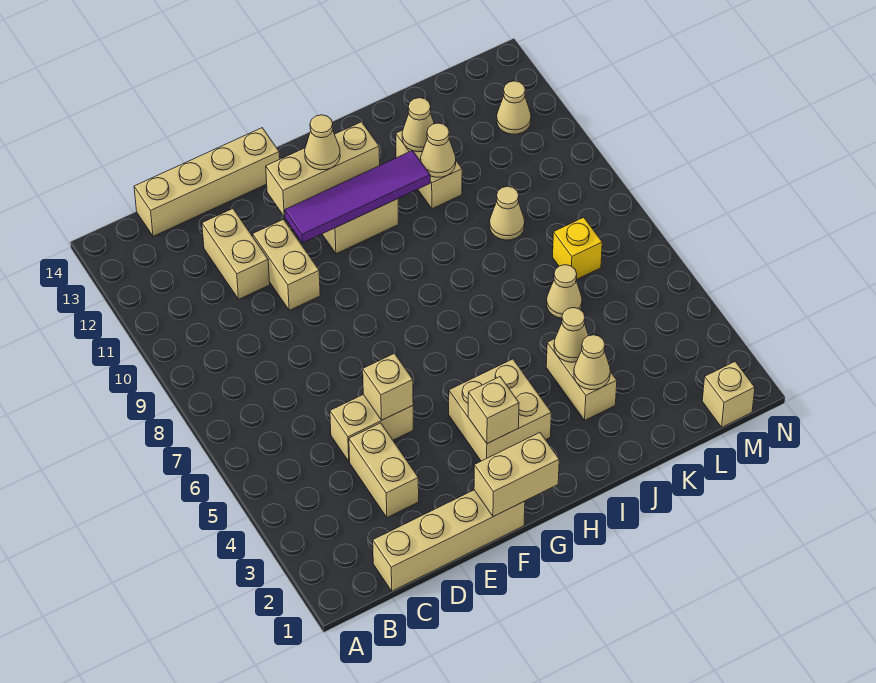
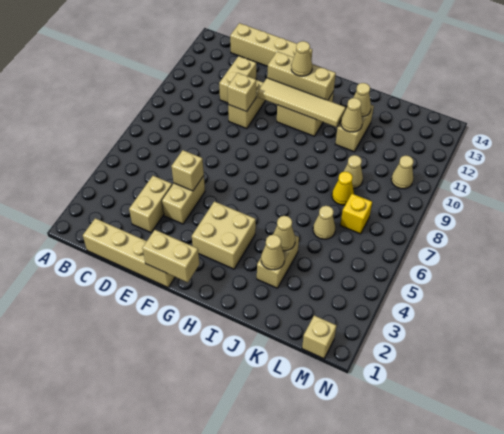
tan brick D5:E5 level 1 -> tan brick E4:E5 level 1
purple tile F11:I11 level 2 -> tan tile F11:I11 level 2
tan brick G3 level 2 -> tan brick E10 level 2
none -> yellow cone K8 level 1
tan cone M12 level 1 -> tan cone M10 level 1

